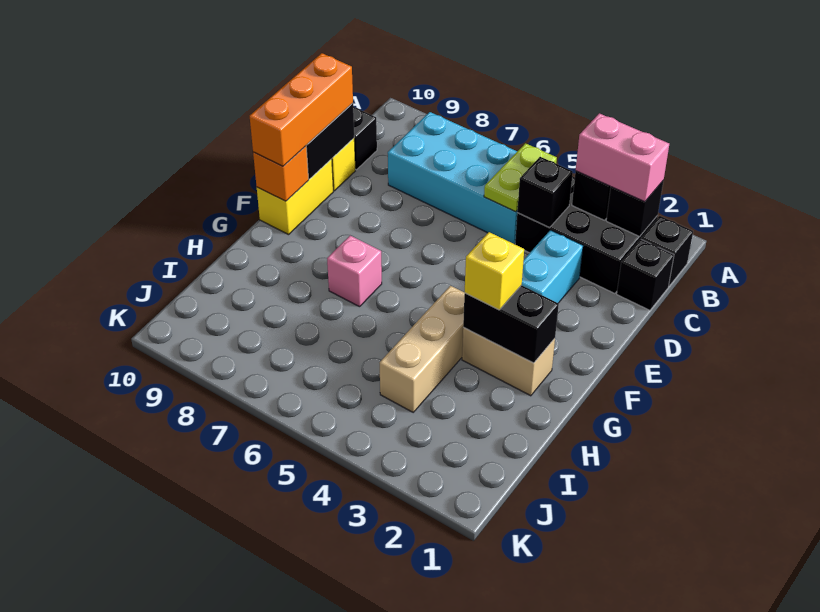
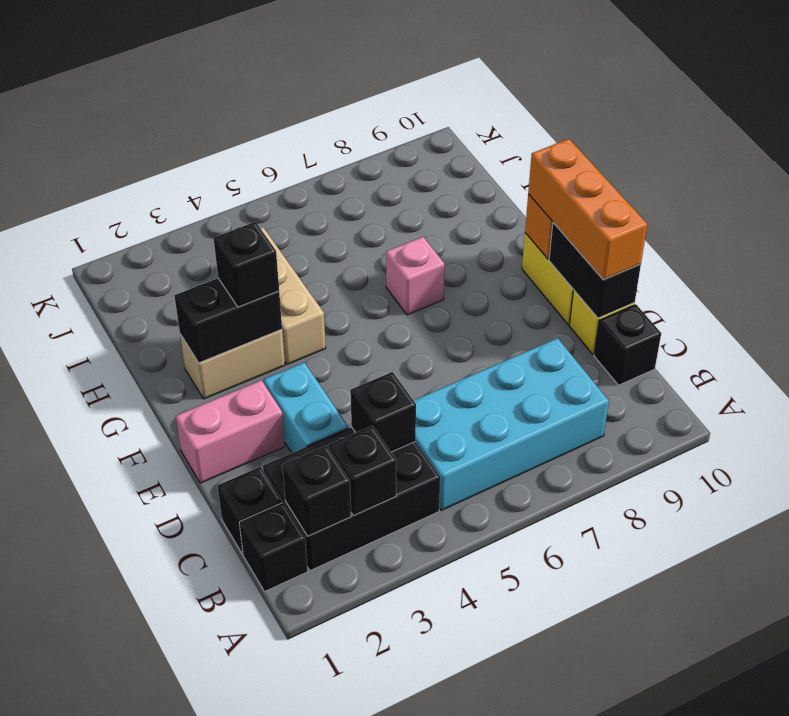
pink brick B2:B3 level 3 -> pink brick E1:E2 level 1
lime plate B5:C5 level 2 -> none
yellow brick G3 level 3 -> black brick G3 level 3

